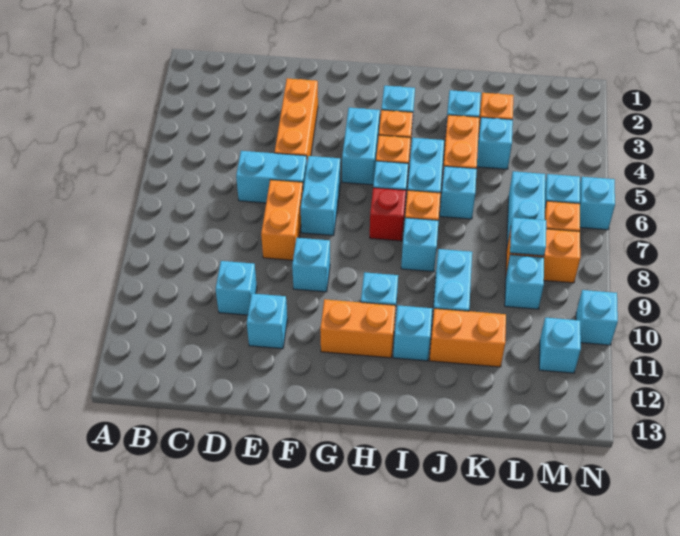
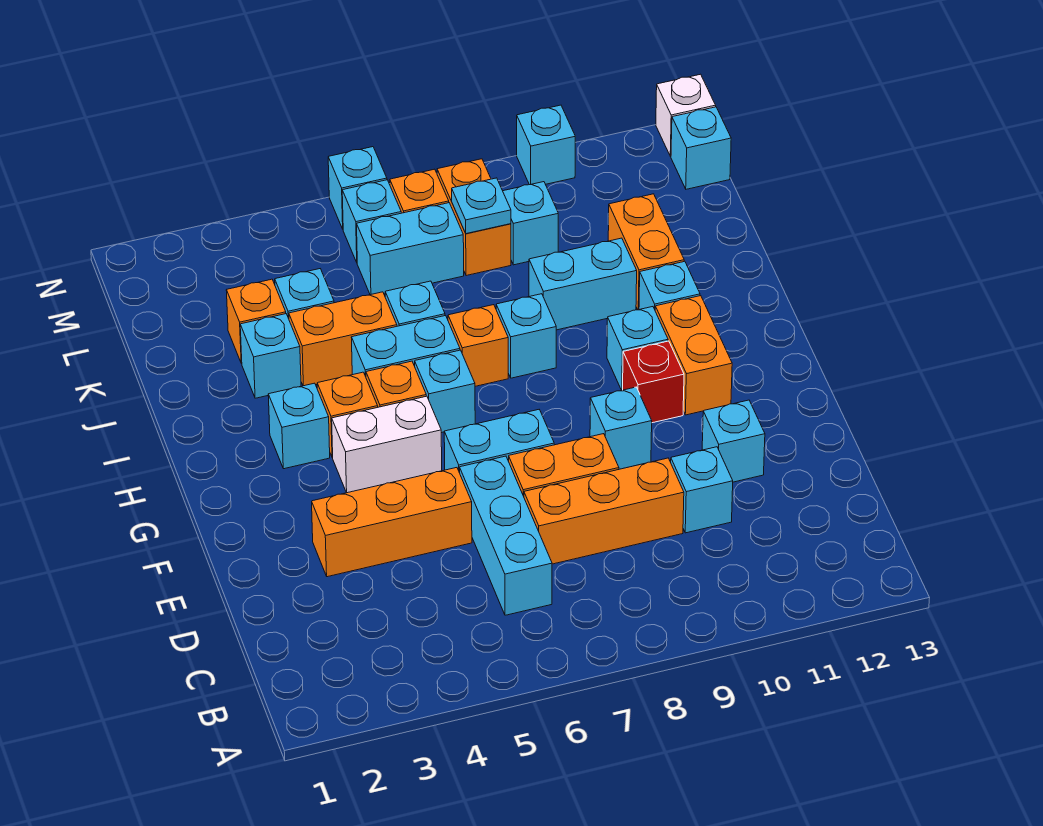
cyan brick D6:E6 level 1 -> cyan brick C6:E6 level 1
none -> orange brick D7:D9 level 1
cyan brick G4:G5 level 1 -> white brick G4:G5 level 1
red brick H7 level 1 -> red brick G10 level 1
cyan brick M11 level 1 -> cyan brick M13 level 1
none -> white brick N13 level 1

